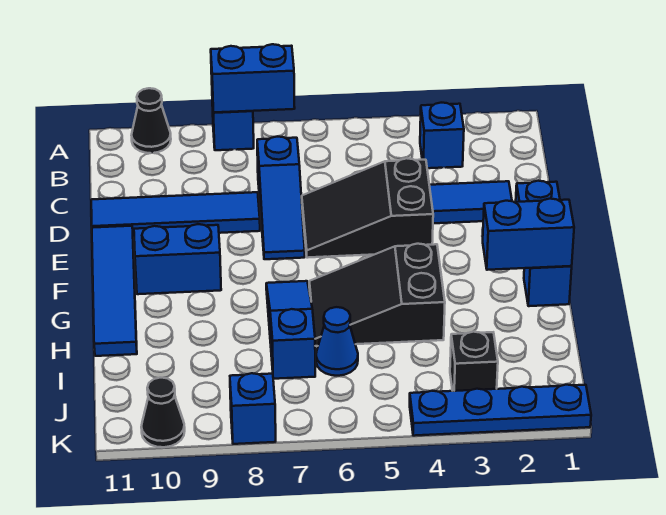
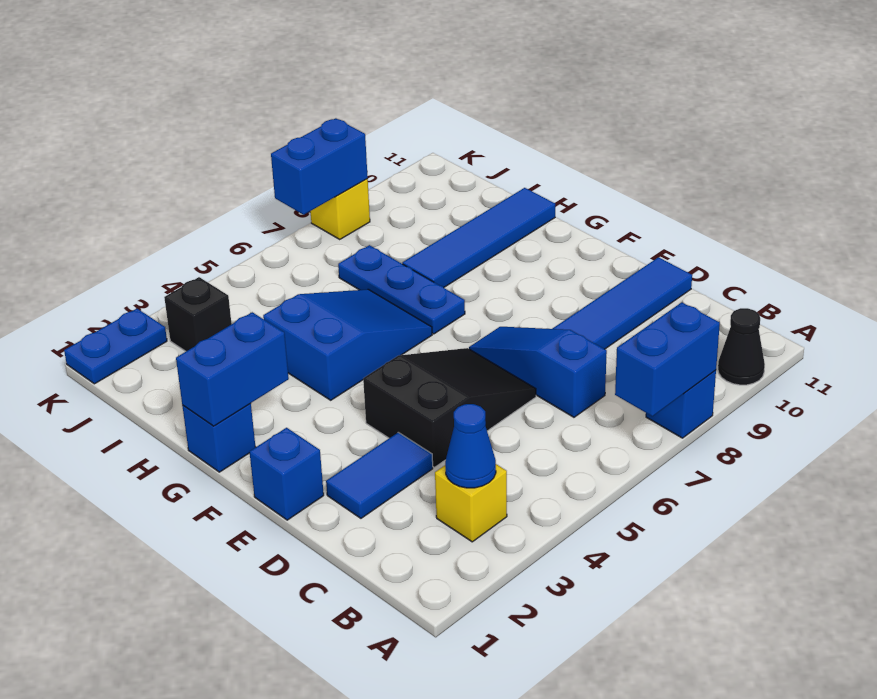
blue brick B3 level 1 -> yellow brick B3 level 1
blue tile E11:H11 level 1 -> blue tile H8:H11 level 1
blue brick F9:F10 level 1 -> blue brick K7:K8 level 2
black slope G4:H6 level 1 top 4 -> blue slope G4:H6 level 1 top 4
blue slope G7:I7 level 1 top I -> blue plate G7:I7 level 1
blue cone I6 level 1 -> blue cone B3 level 2
blue plate K1:K4 level 1 -> blue plate K1:K2 level 1
blue brick K8 level 1 -> yellow brick K8 level 1
black cone K10 level 1 -> none

